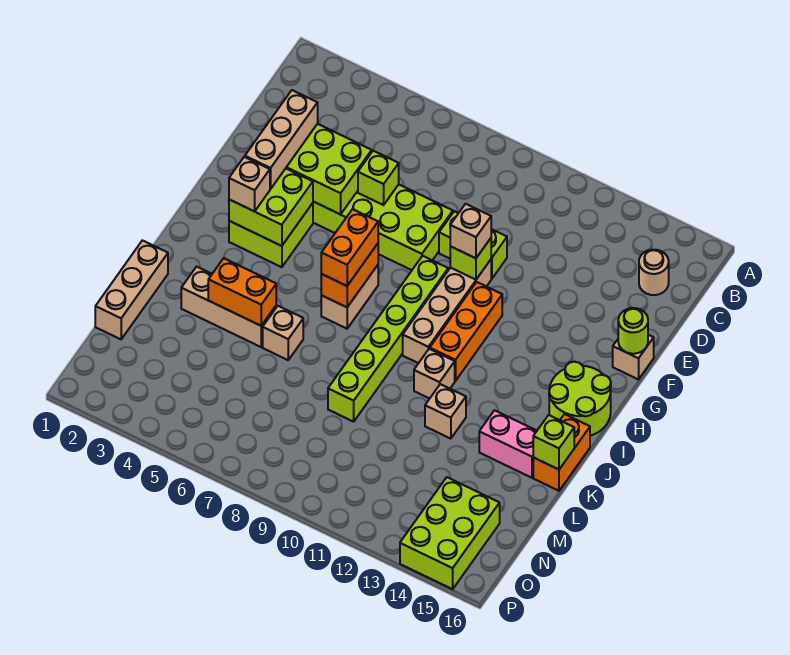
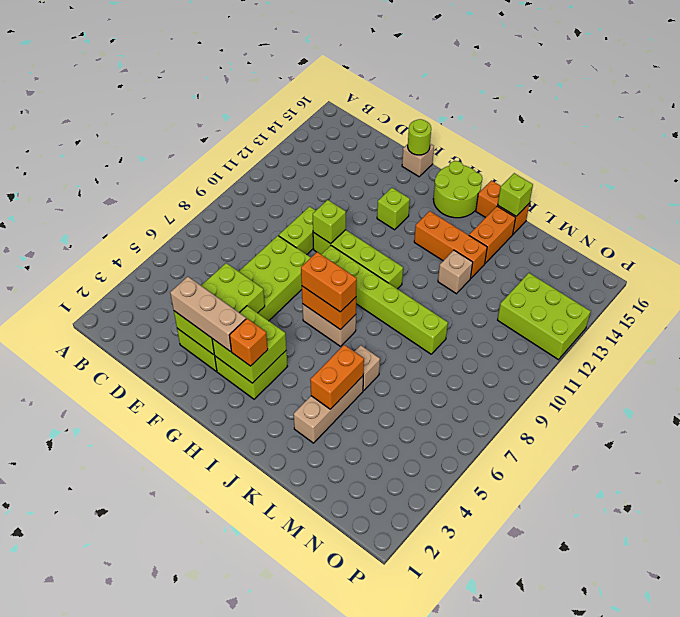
tan round brick C15 level 1 -> none
lime brick E6 level 2 -> lime brick G13 level 1
tan brick F10:I10 level 1 -> lime brick F10:I10 level 1
tan brick F10 level 3 -> none
orange brick G11:I11 level 1 -> orange brick I13:K13 level 1
tan brick H3 level 3 -> orange brick H3 level 3
tan brick J11 level 1 -> none
tan brick K1:M1 level 1 -> none
pink brick K14:K15 level 1 -> orange brick K14:K15 level 1
lime brick N14:P15 level 1 -> lime brick N12:P13 level 1

